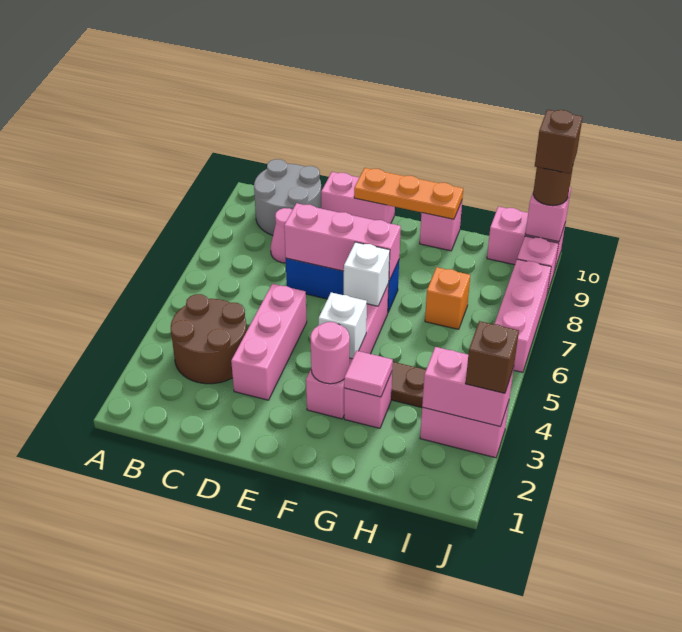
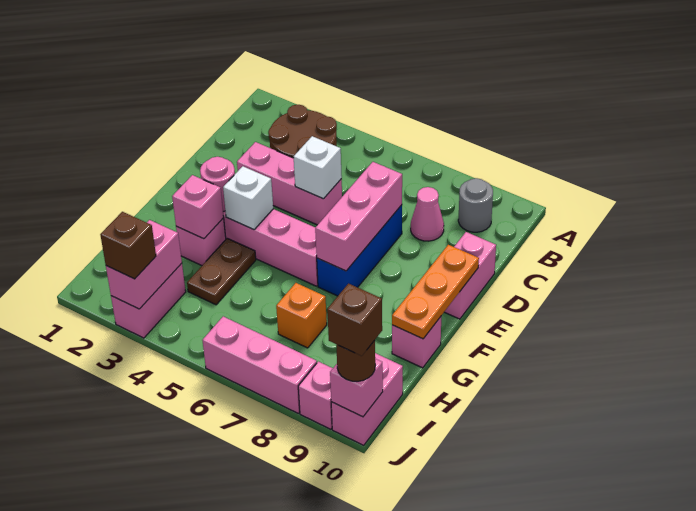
grey round brick B9:C10 level 1 -> grey round brick B9 level 1
white brick F6 level 2 -> white brick D5 level 2
pink tile G3 level 2 -> pink brick G3 level 2

